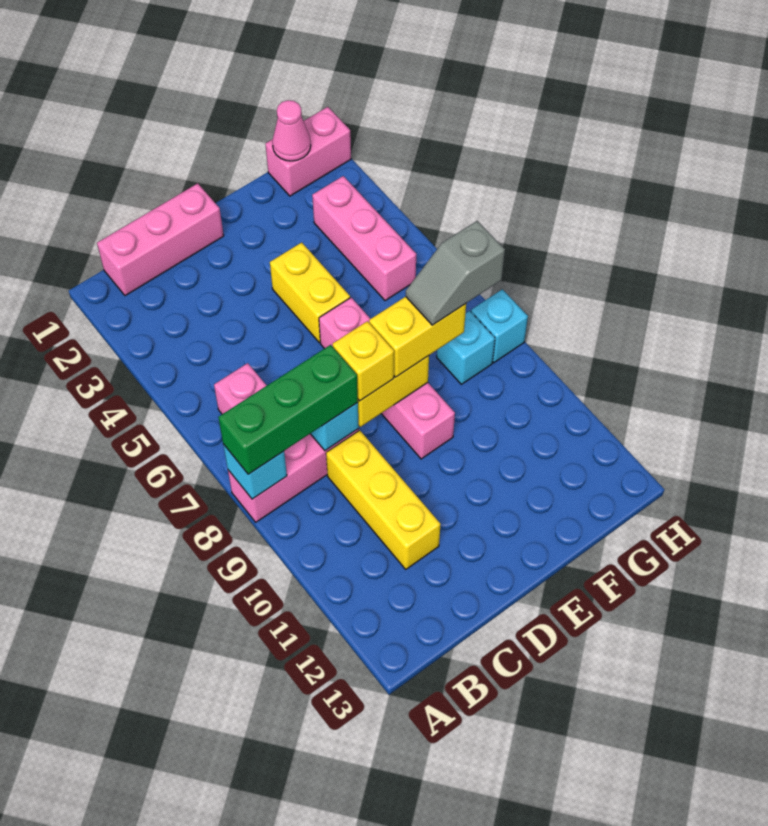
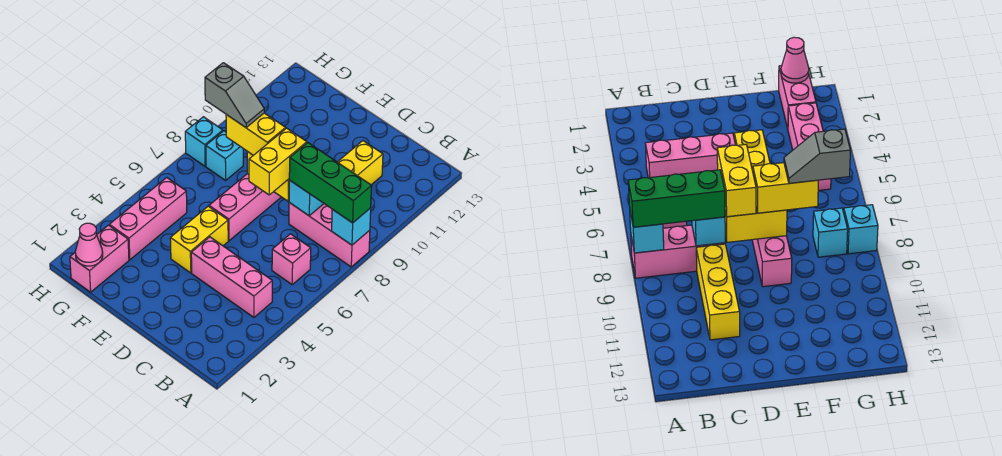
pink brick B1:D1 level 1 -> pink brick B4:D4 level 1
yellow brick D8 level 3 -> yellow brick D7:D8 level 3
pink brick G1:H1 level 1 -> pink brick G1:G2 level 1

